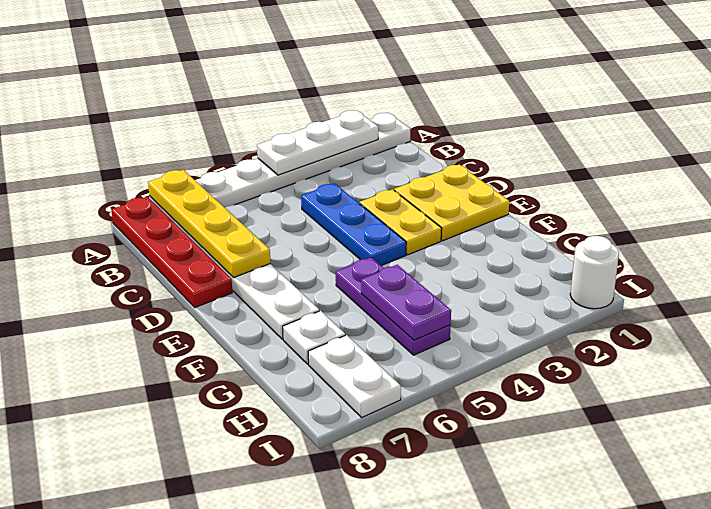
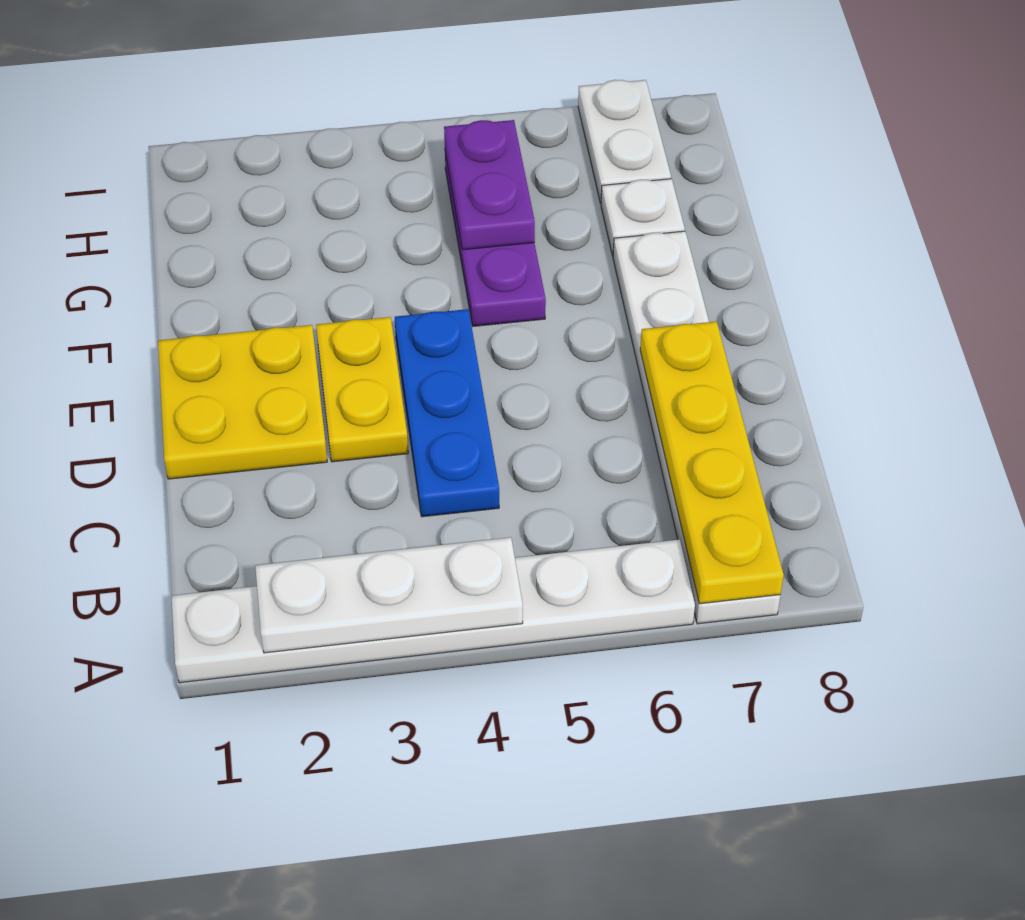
red plate A8:D8 level 1 -> none
white round brick I1 level 1 -> none

